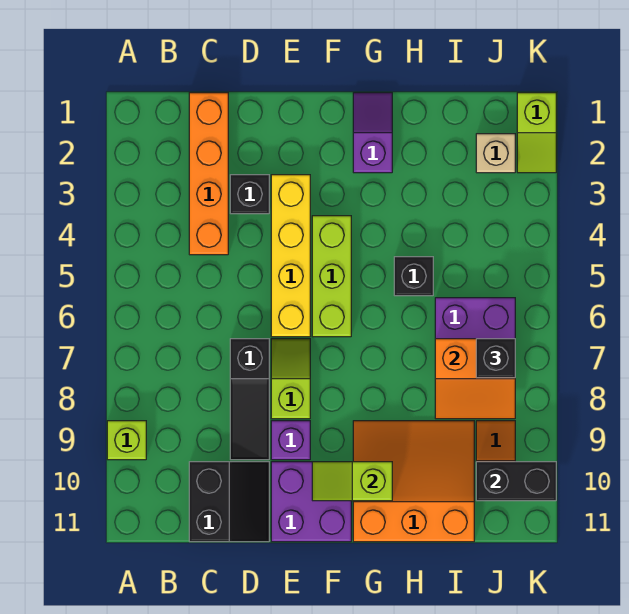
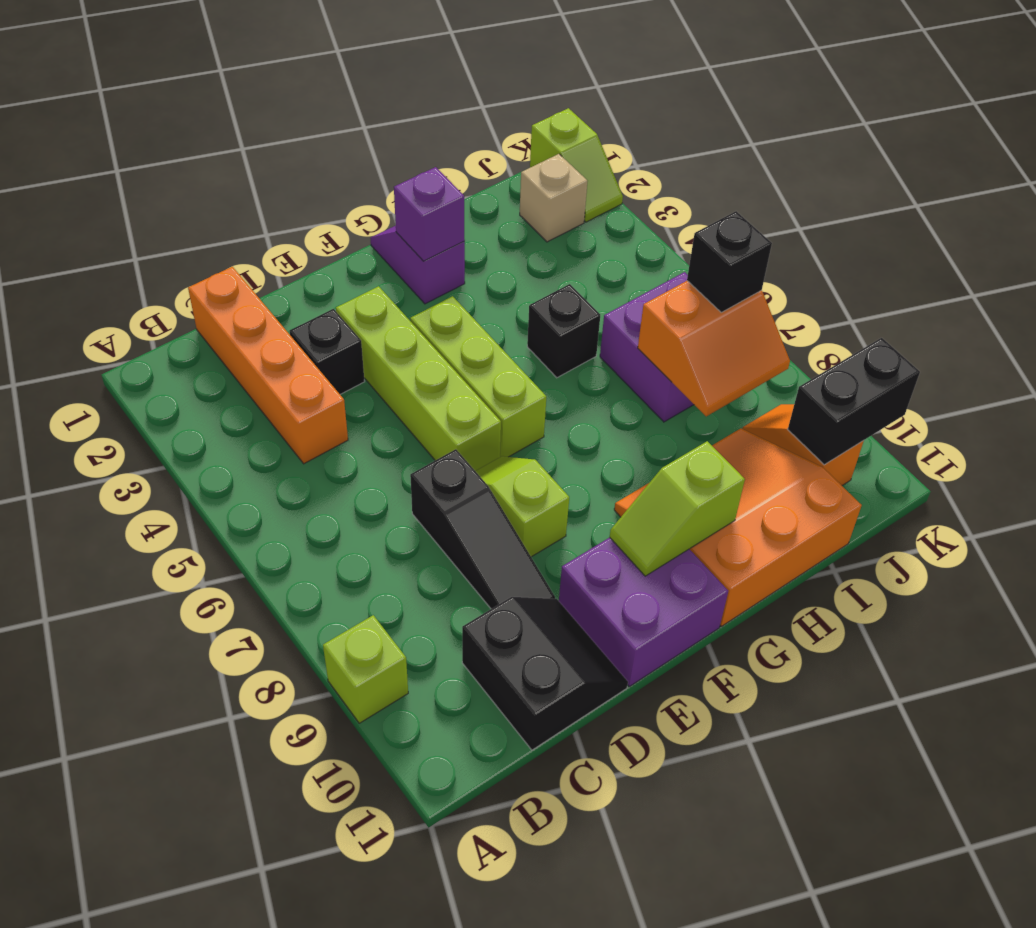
yellow brick E3:E6 level 1 -> lime brick E3:E6 level 1
purple brick E9 level 1 -> purple brick G2 level 2

